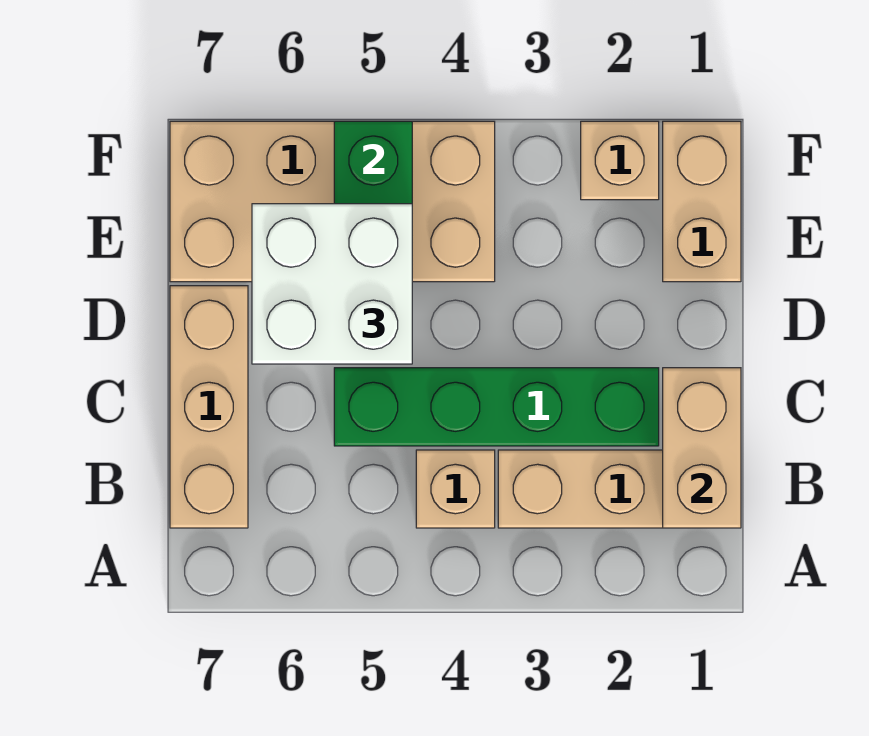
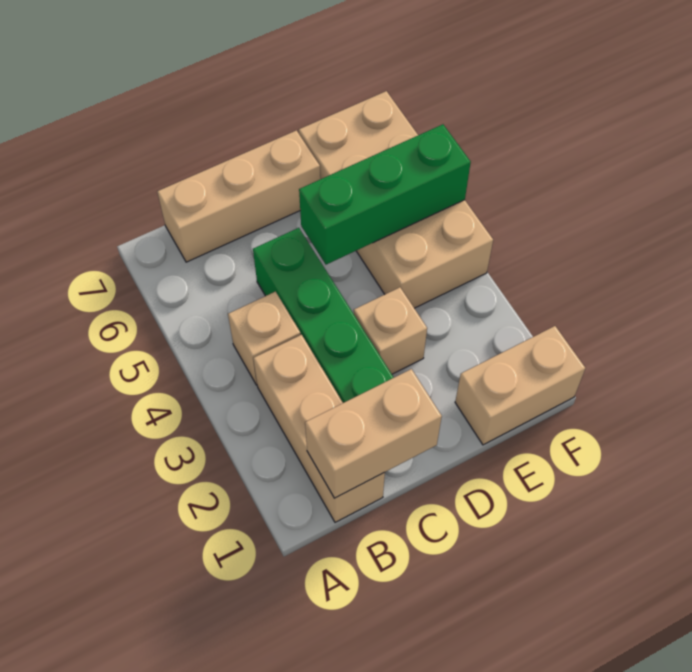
white brick D5:E6 level 3 -> none
tan brick F2 level 1 -> tan brick D3 level 1

